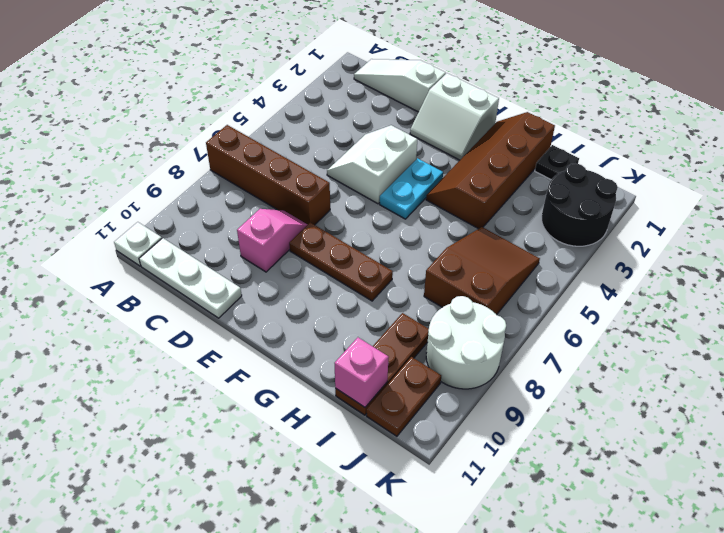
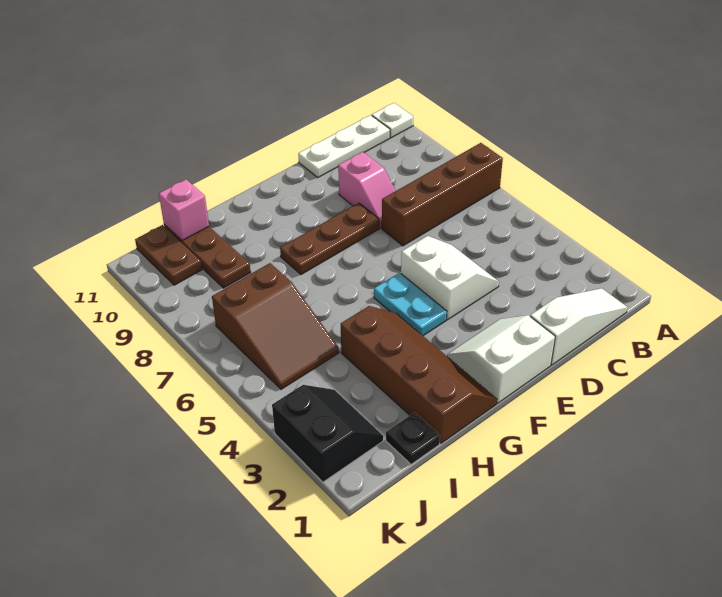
black round brick J2:K3 level 1 -> black slope J2:K3 level 1 top K
white round brick J8:K9 level 1 -> none

